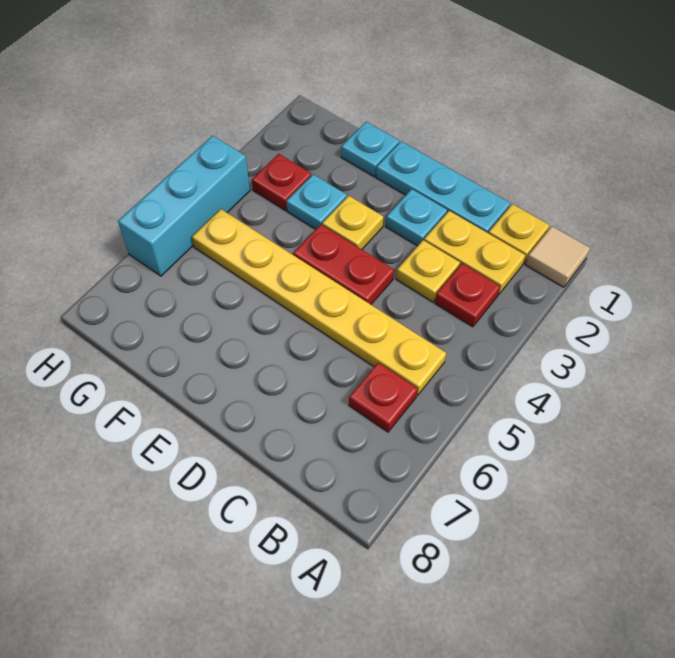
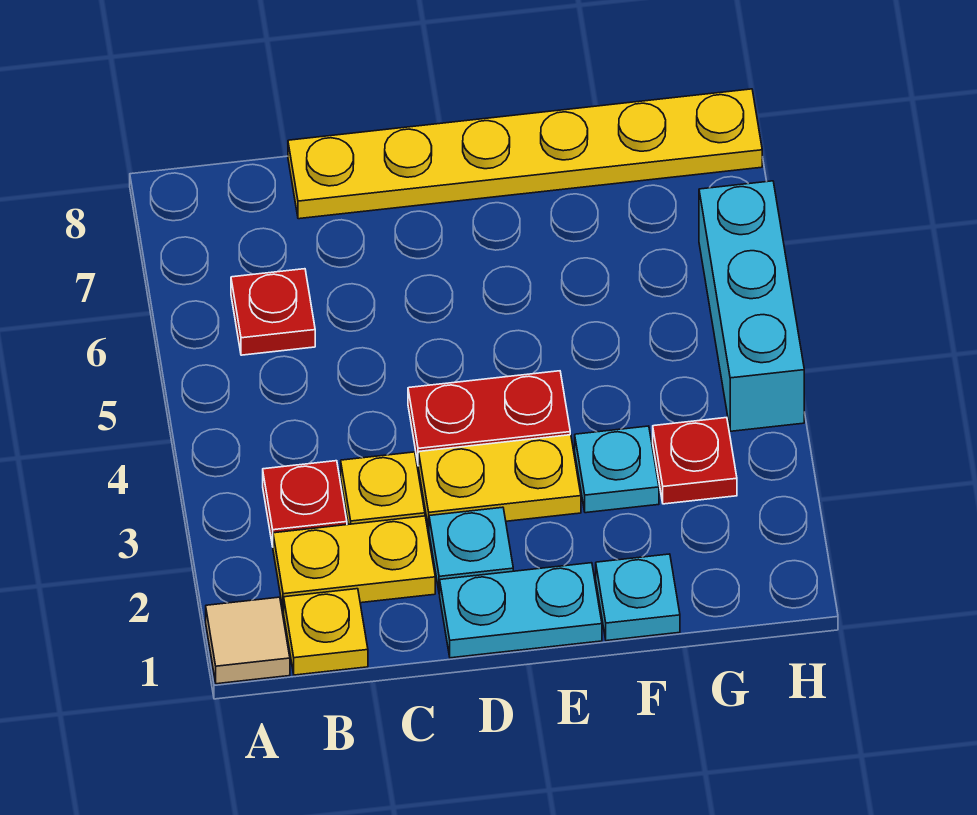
yellow plate B5:G5 level 1 -> yellow plate C8:H8 level 1
cyan plate C1:E1 level 1 -> cyan plate D1:E1 level 1
yellow plate E3 level 1 -> yellow plate D3:E3 level 1

